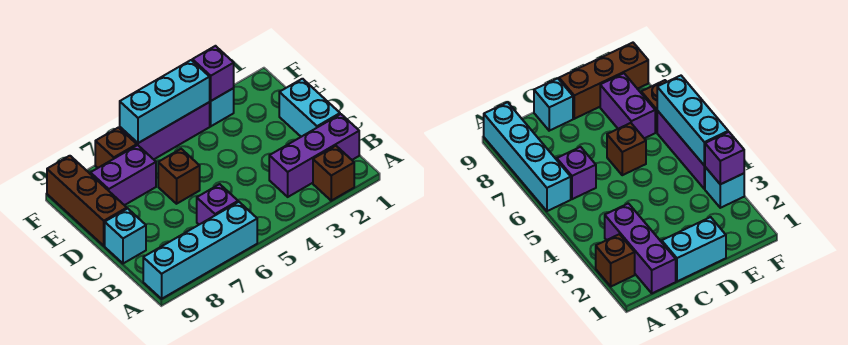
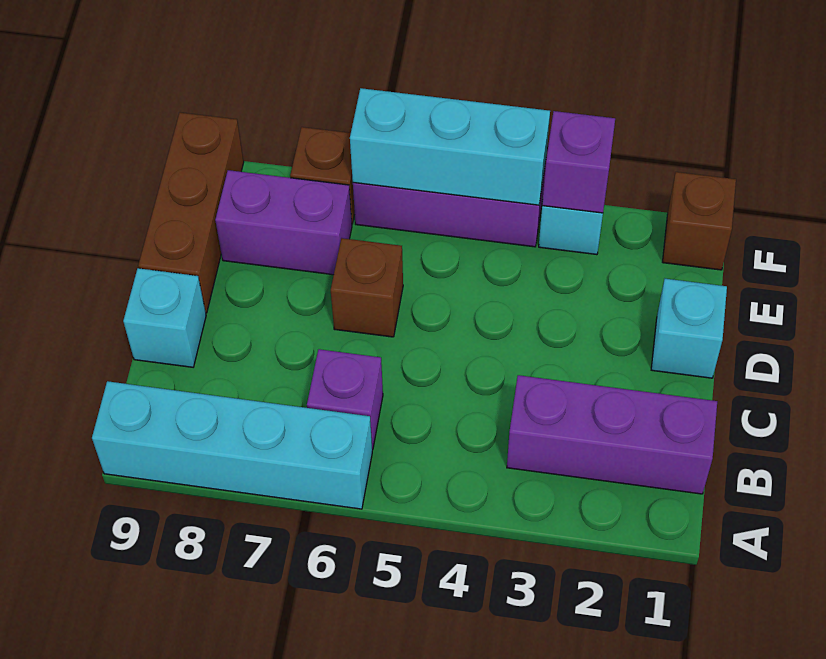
brown brick A2 level 1 -> brown brick F1 level 1
cyan brick C1:D1 level 1 -> cyan brick D1 level 1

